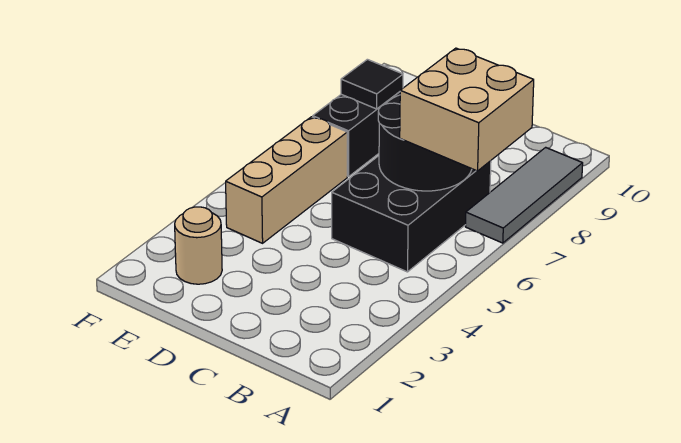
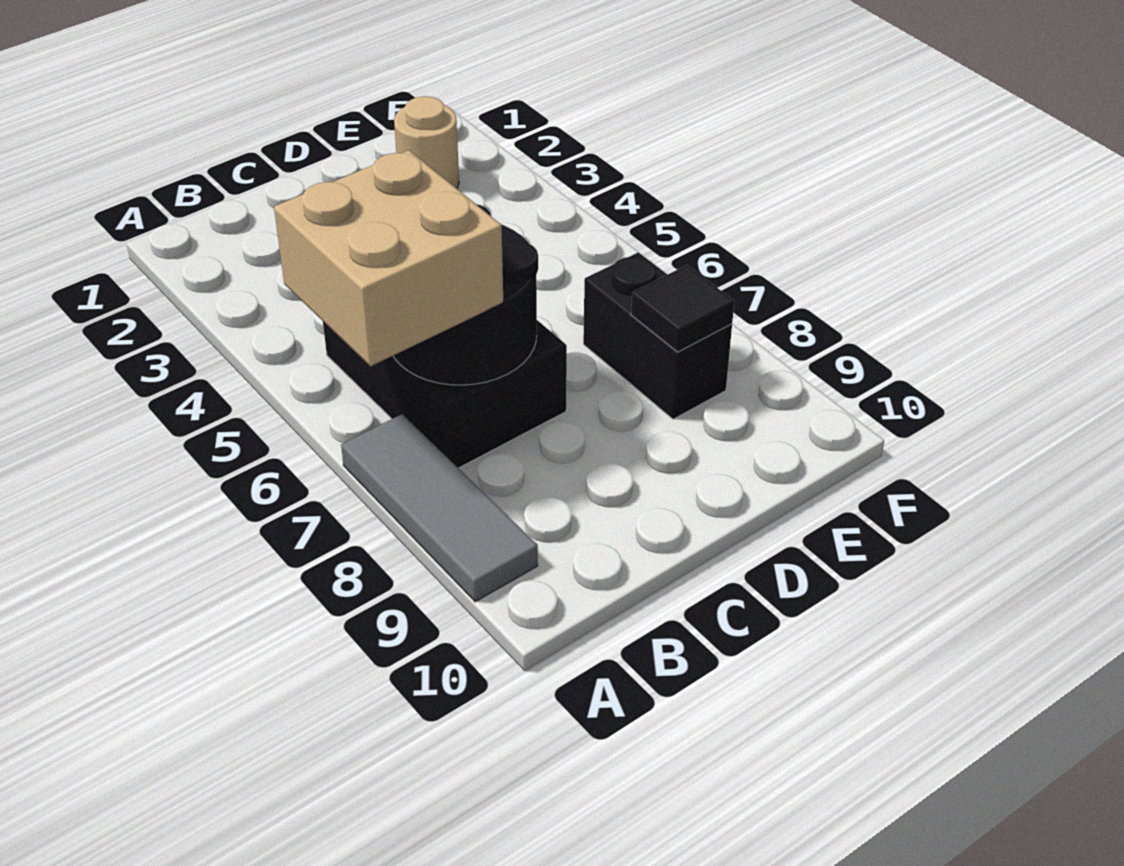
tan brick E4:E6 level 1 -> none

